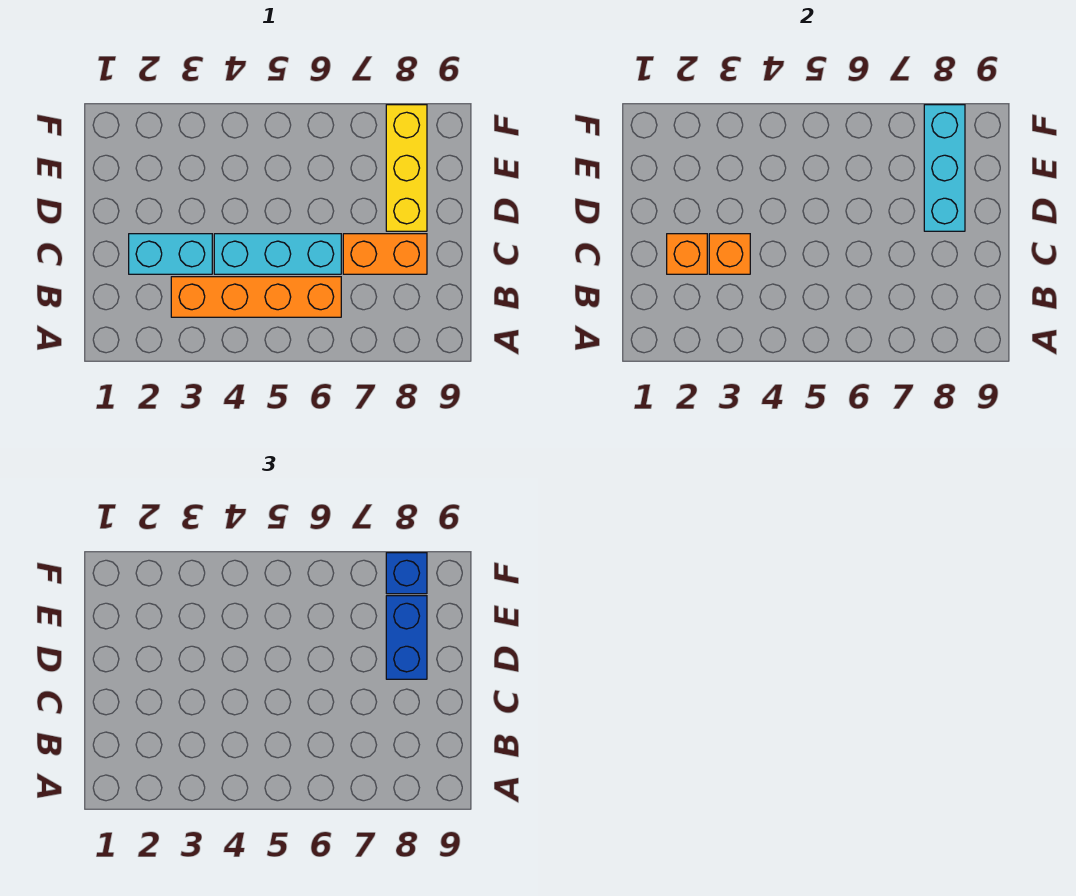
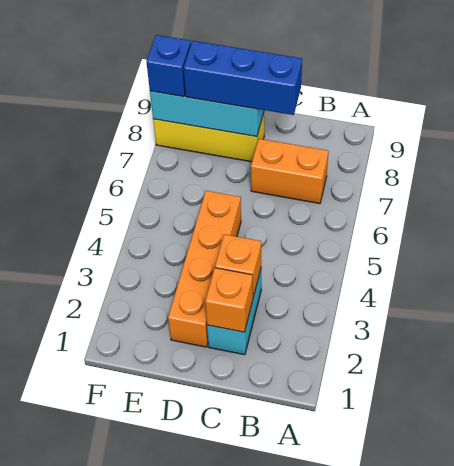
orange brick B3:B6 level 1 -> orange brick D2:D5 level 1
cyan brick C4:C6 level 1 -> none
orange brick C7:C8 level 1 -> orange brick B7:C7 level 1
blue brick D8:E8 level 3 -> blue brick C8:E8 level 3

